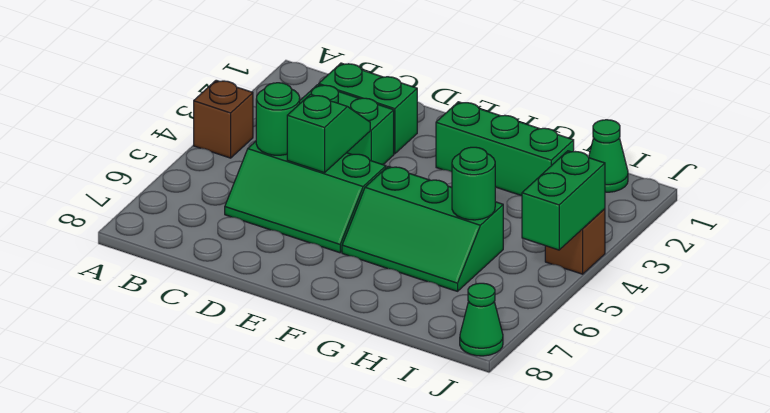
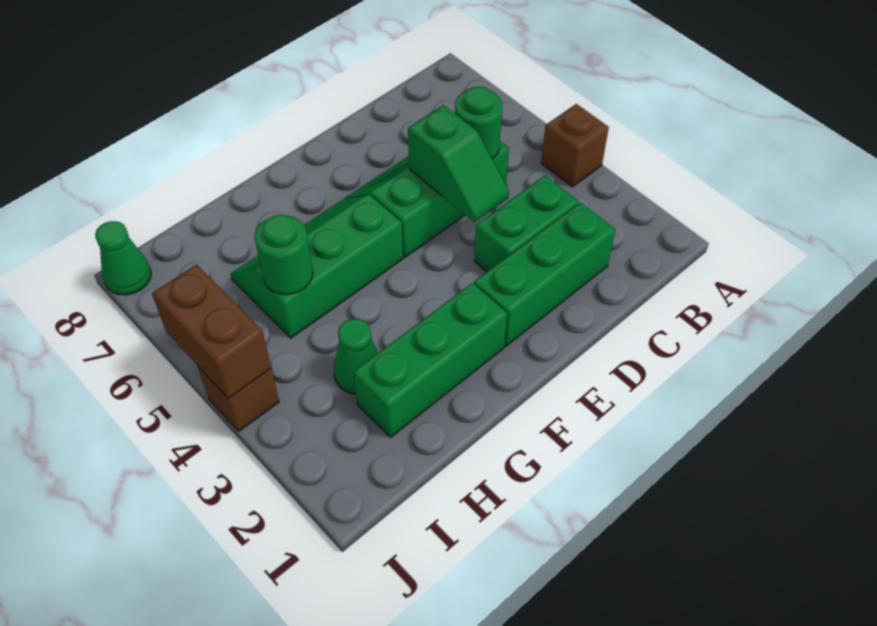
green brick C2:D2 level 1 -> green brick C2:E2 level 1
green cone I1 level 1 -> green cone H3 level 1
green brick J4:J5 level 2 -> brown brick J4:J5 level 2

